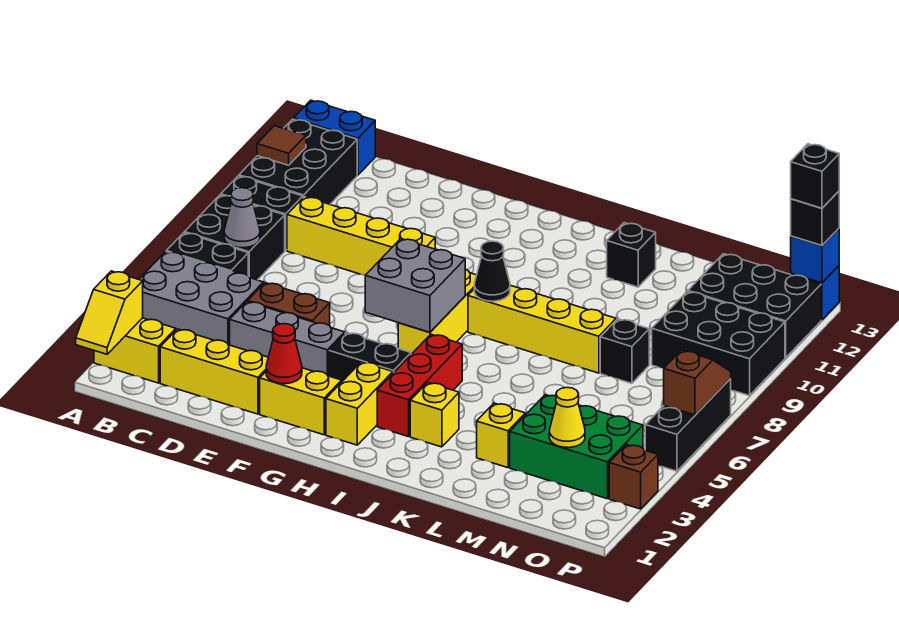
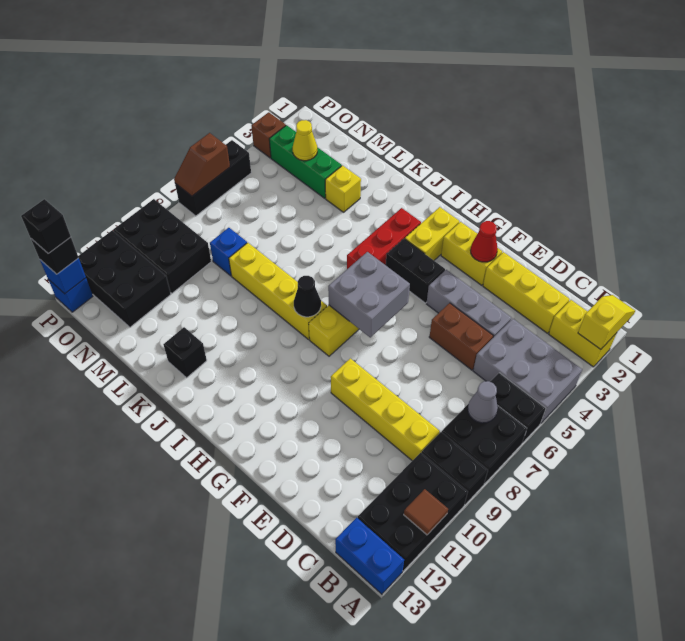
yellow brick J3 level 1 -> none
green brick M3:O4 level 1 -> green brick M3:O3 level 1
black brick M8 level 1 -> blue brick M8 level 1

